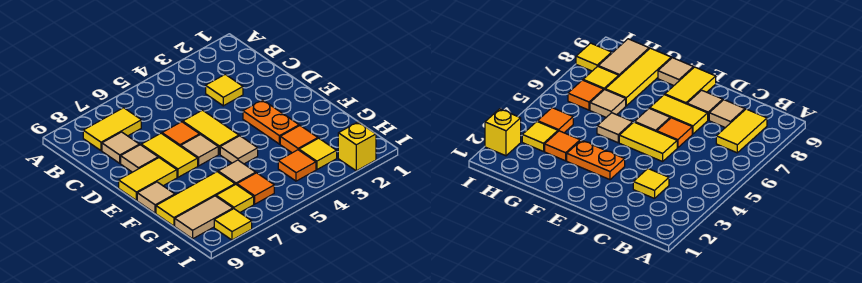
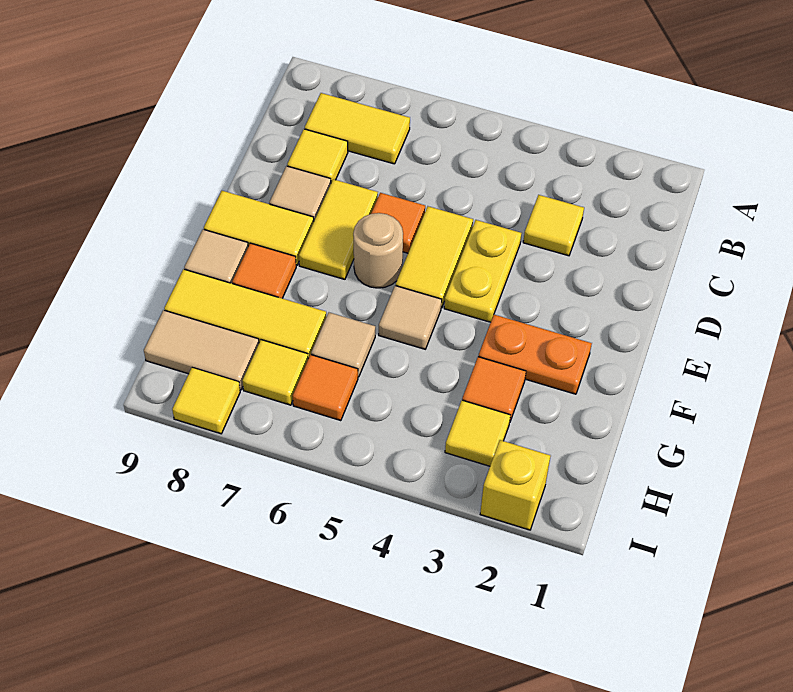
tan tile C8 level 1 -> yellow tile C8 level 1
none -> yellow plate D4:E4 level 1
orange plate E3:F3 level 1 -> orange plate F2:F3 level 1
tan tile E6 level 1 -> tan round brick E6 level 1
orange tile H4 level 1 -> orange tile F8 level 1

